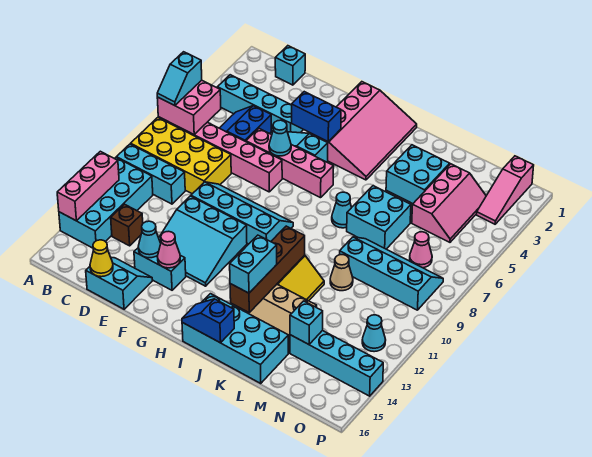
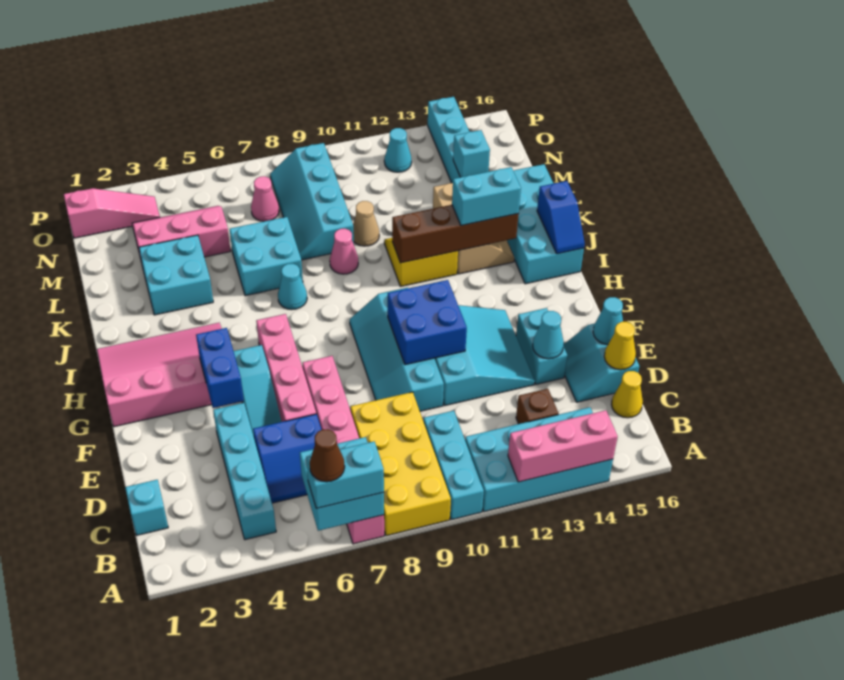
pink brick A6:B7 level 2 -> cyan brick A6:B7 level 2
cyan slope A6:A7 level 3 top 6 -> cyan brick A6:A7 level 3
none -> brown cone A6 level 4
none -> yellow cone C16 level 1
cyan cone F6 level 2 -> cyan cone E16 level 2
none -> blue brick F10:G11 level 2
pink cone F14 level 2 -> pink cone K9 level 1

